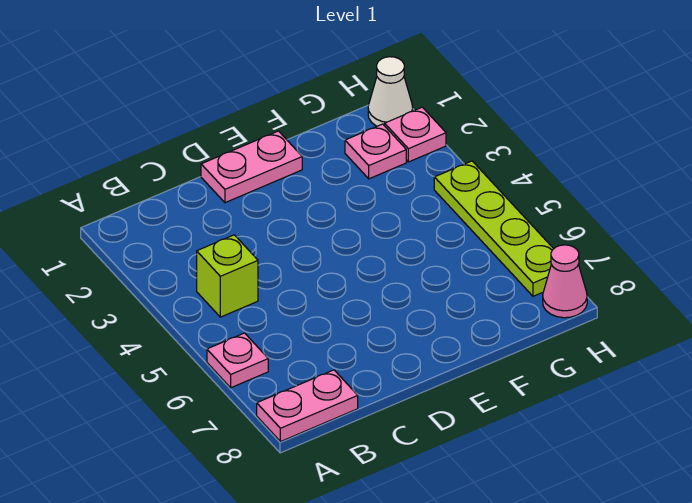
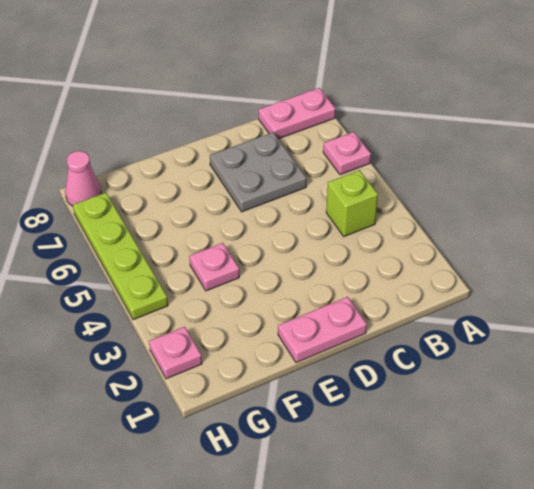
none -> grey plate C6:D7 level 1
pink plate G2 level 1 -> pink plate F4 level 1
white cone H1 level 1 -> none

